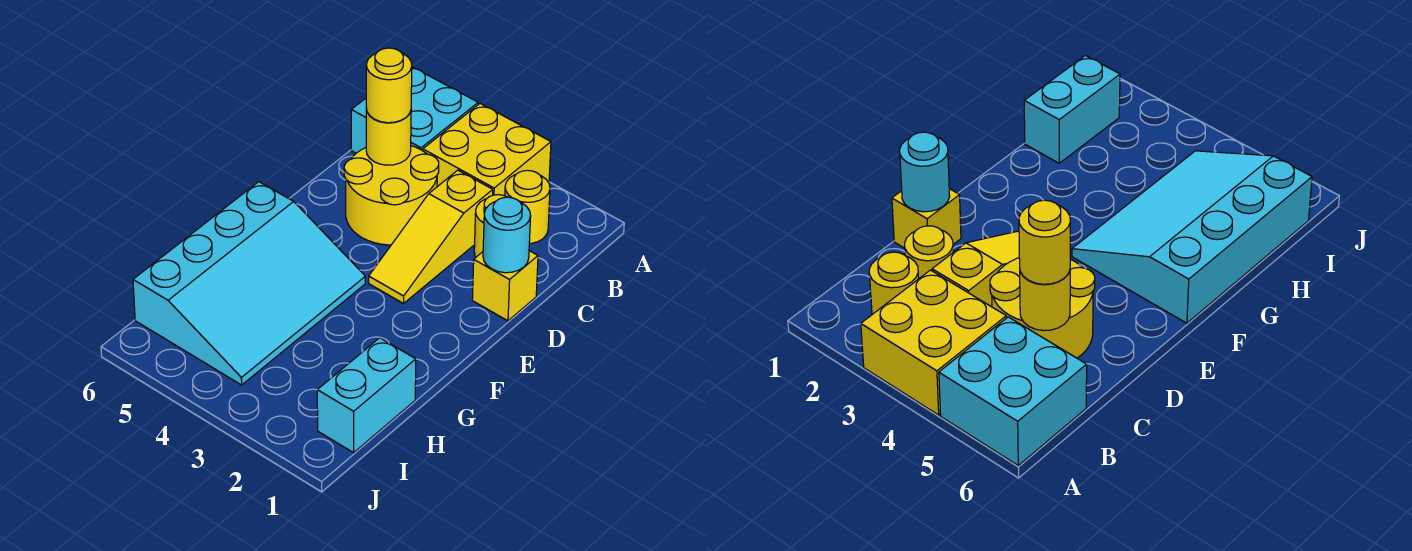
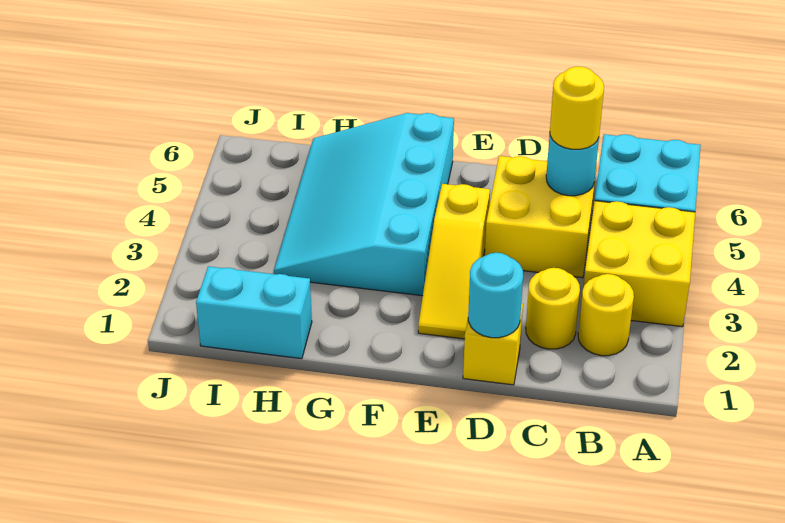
yellow slope C3:E3 level 1 top C -> yellow slope E2:E4 level 1 top 4
yellow round brick C4:D5 level 1 -> yellow brick C4:D5 level 1
yellow round brick C5 level 2 -> cyan round brick C5 level 2
cyan slope F4:I6 level 1 top 6 -> cyan slope F3:H6 level 1 top F

